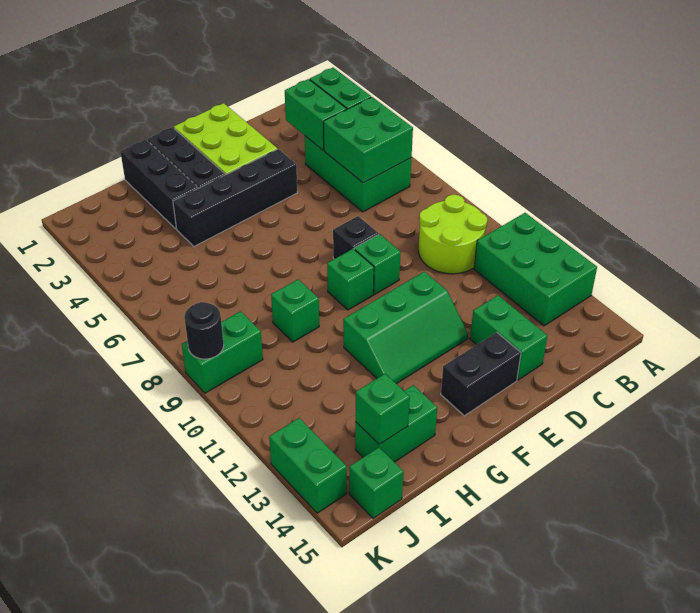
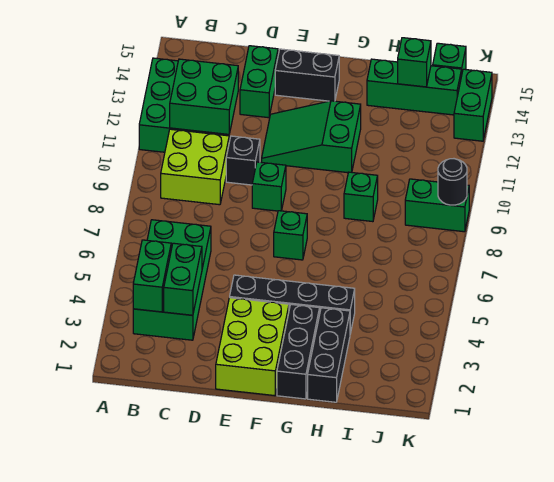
green brick B4:C6 level 1 -> green brick B3:C6 level 1
green brick B5:C6 level 2 -> green brick B11:C12 level 2
lime round brick B9:C10 level 1 -> lime brick B9:C10 level 1
black brick E8 level 1 -> black brick D10 level 1
green slope E11:G12 level 1 top 11 -> green slope E11:G12 level 1 top G
green brick F9 level 1 -> green brick F7 level 1
green brick H14:I14 level 1 -> green brick H14:J14 level 1

